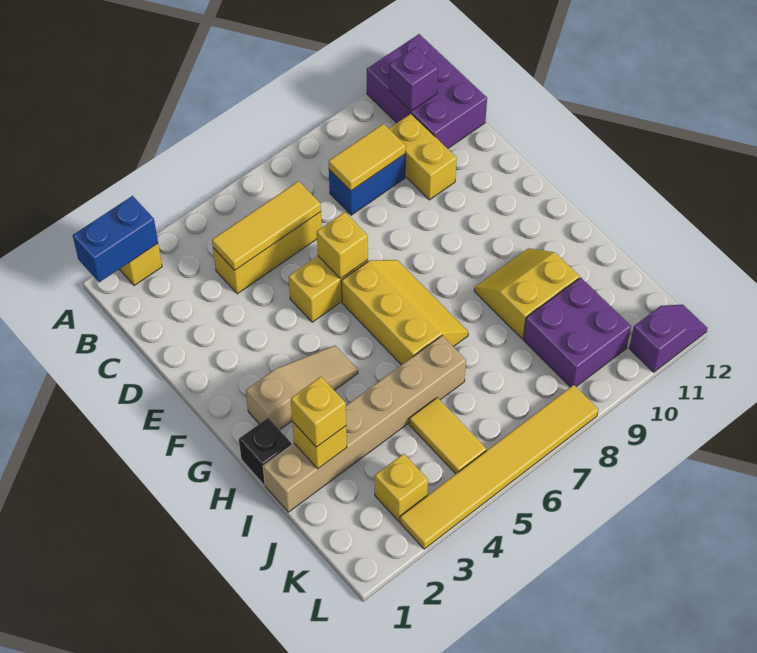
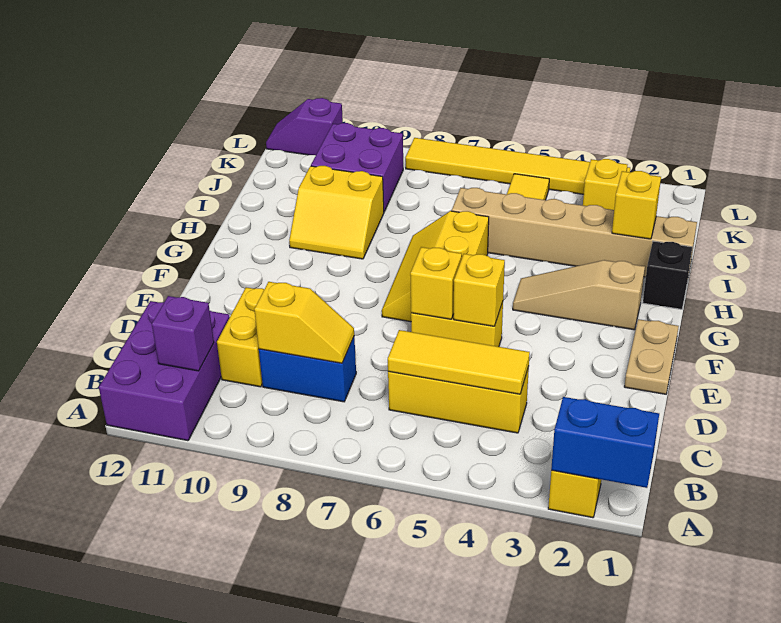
yellow tile C8:C9 level 2 -> yellow slope C8:C9 level 2 top 9
none -> tan plate E1:F1 level 1
yellow brick I2 level 3 -> yellow brick E5 level 2

